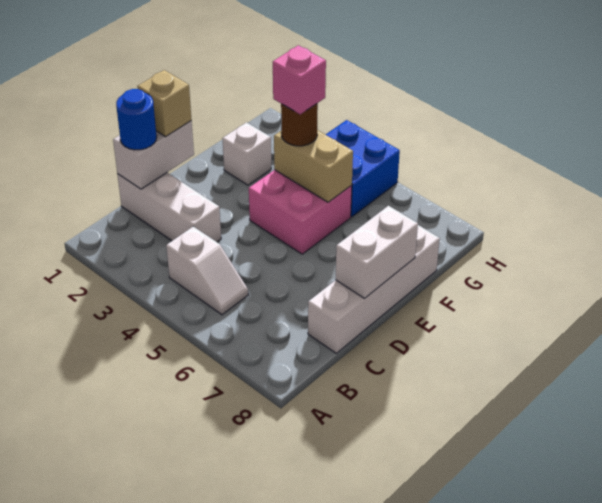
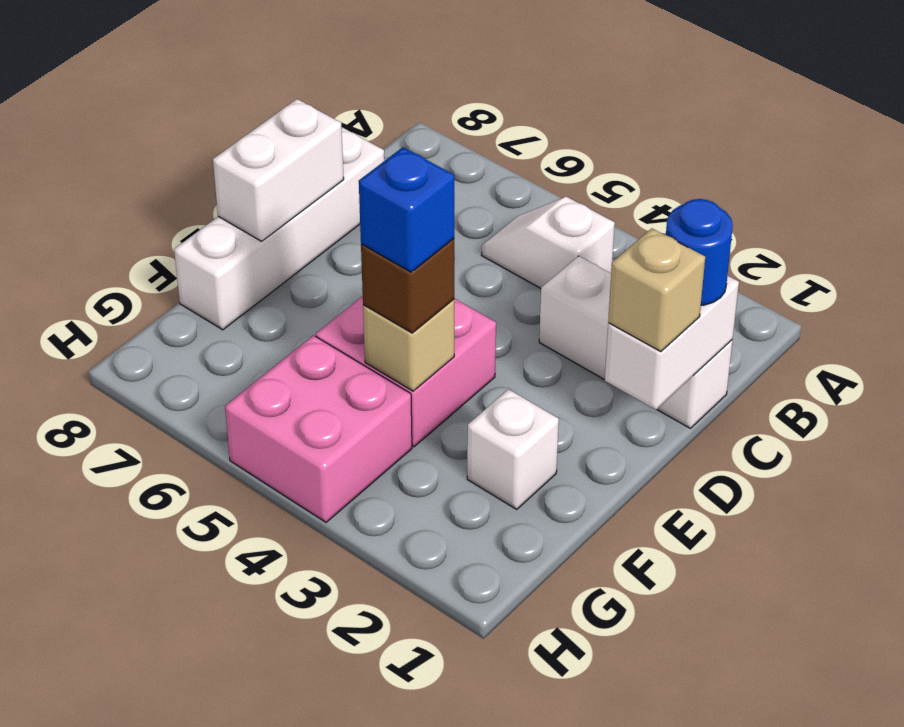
tan brick F4:F5 level 2 -> tan brick F4 level 2
brown round brick F4 level 3 -> brown brick F4 level 3
pink brick F4 level 4 -> blue brick F4 level 4
blue brick G4:H5 level 1 -> pink brick G4:H5 level 1

